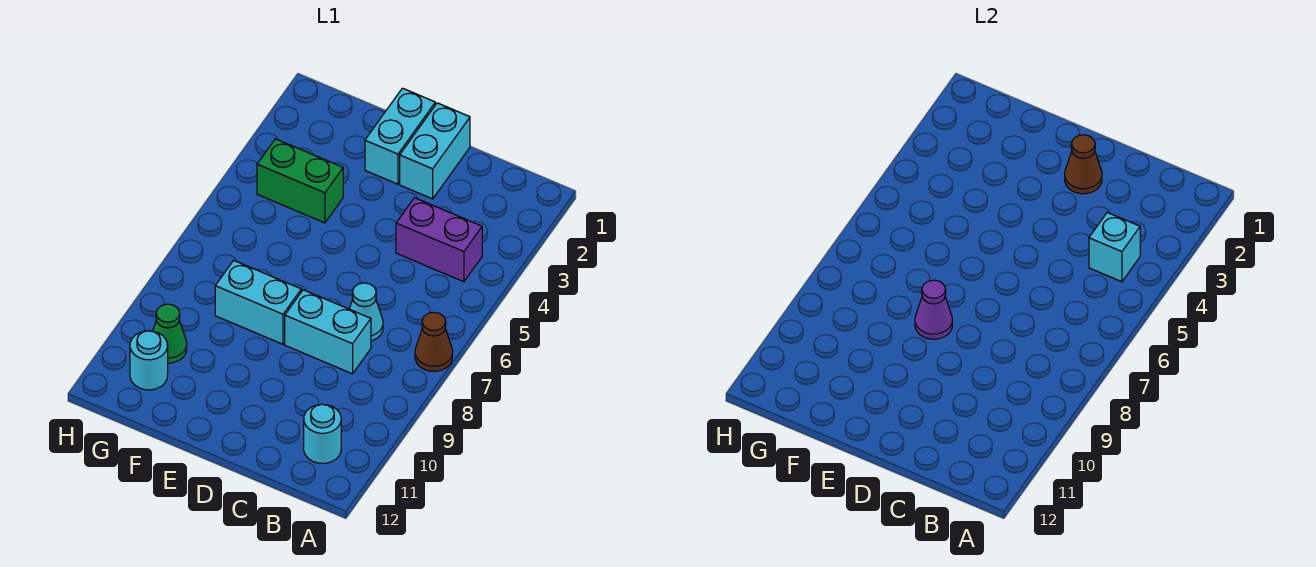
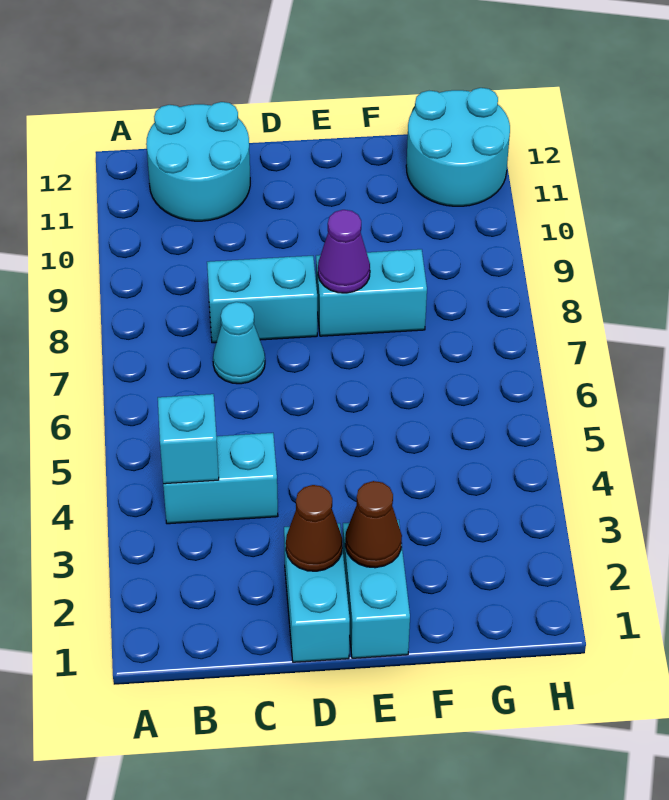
brown cone A7 level 1 -> brown cone E2 level 2
purple brick B4:C4 level 1 -> cyan brick B4:C4 level 1
cyan round brick B11 level 1 -> cyan round brick B11:C12 level 1
green brick F4:G4 level 1 -> none
green cone G10 level 1 -> none
cyan round brick G11 level 1 -> cyan round brick G11:H12 level 1

